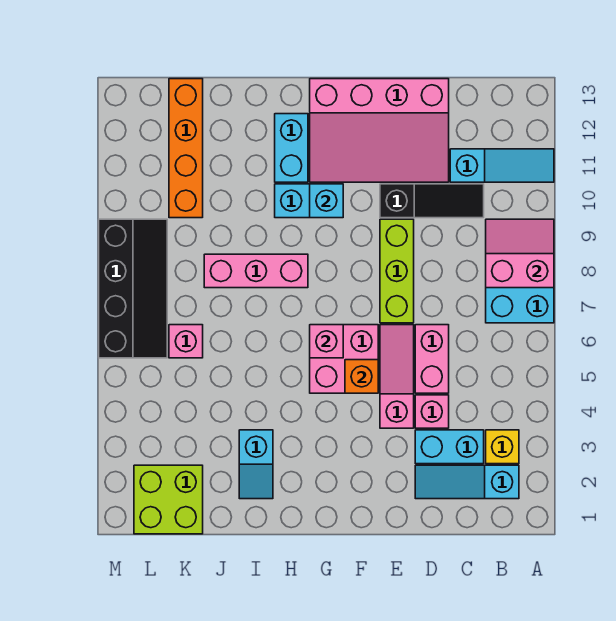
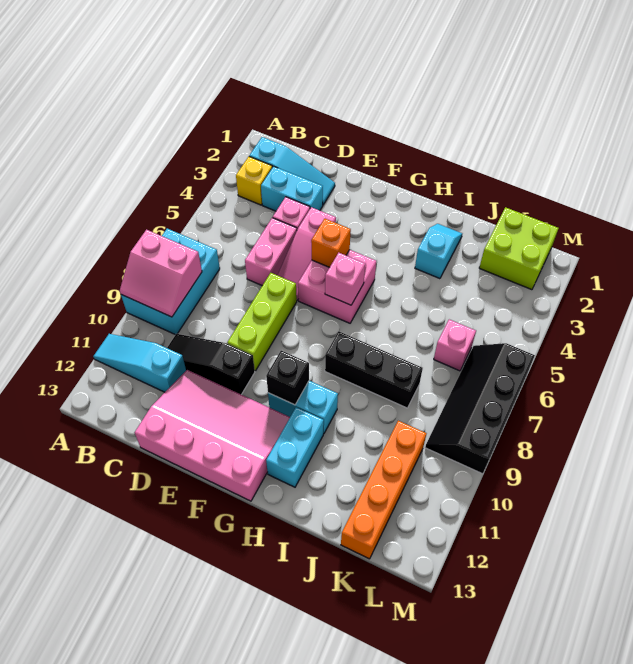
cyan brick G10 level 2 -> black brick G10 level 2
pink brick H8:J8 level 1 -> black brick H8:J8 level 1

